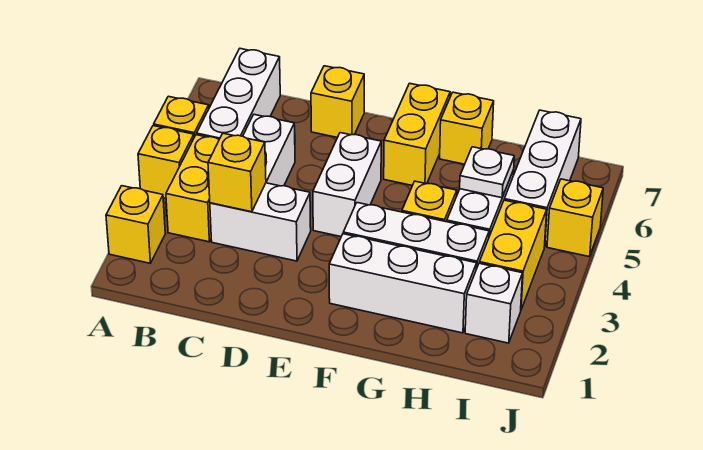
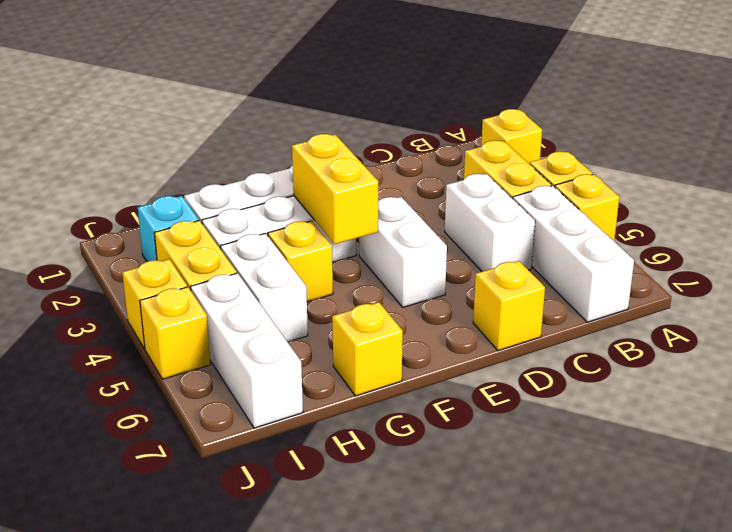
white brick C3:D3 level 1 -> none
yellow brick C3 level 2 -> yellow brick J4 level 1
yellow brick F6:F7 level 1 -> yellow brick F3:F4 level 2
white plate H5 level 2 -> none
white brick I2 level 1 -> cyan brick I2 level 1

